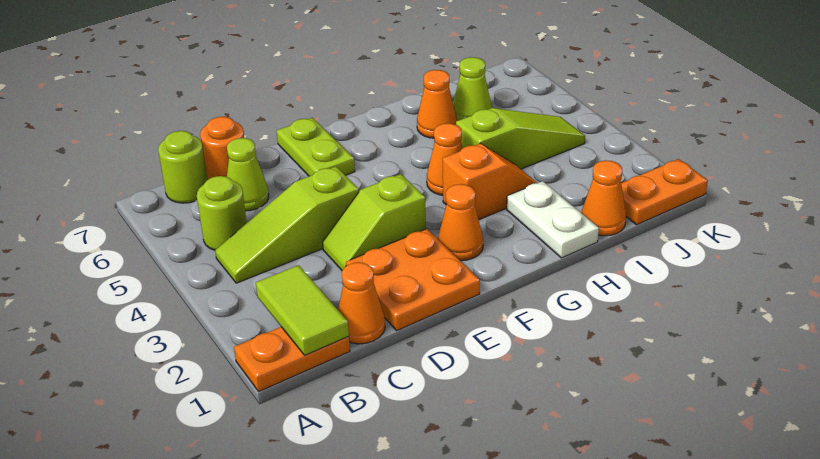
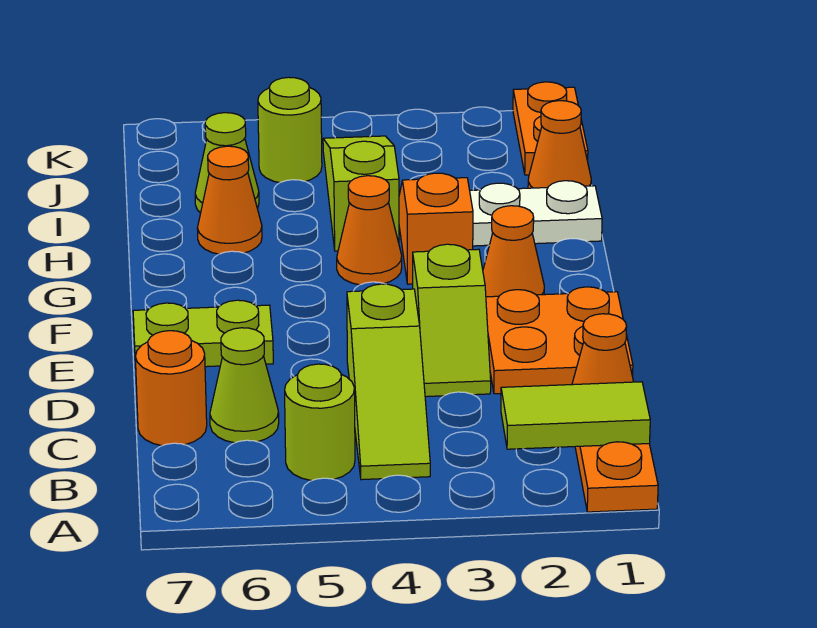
lime round brick B7 level 1 -> lime round brick J5 level 1

